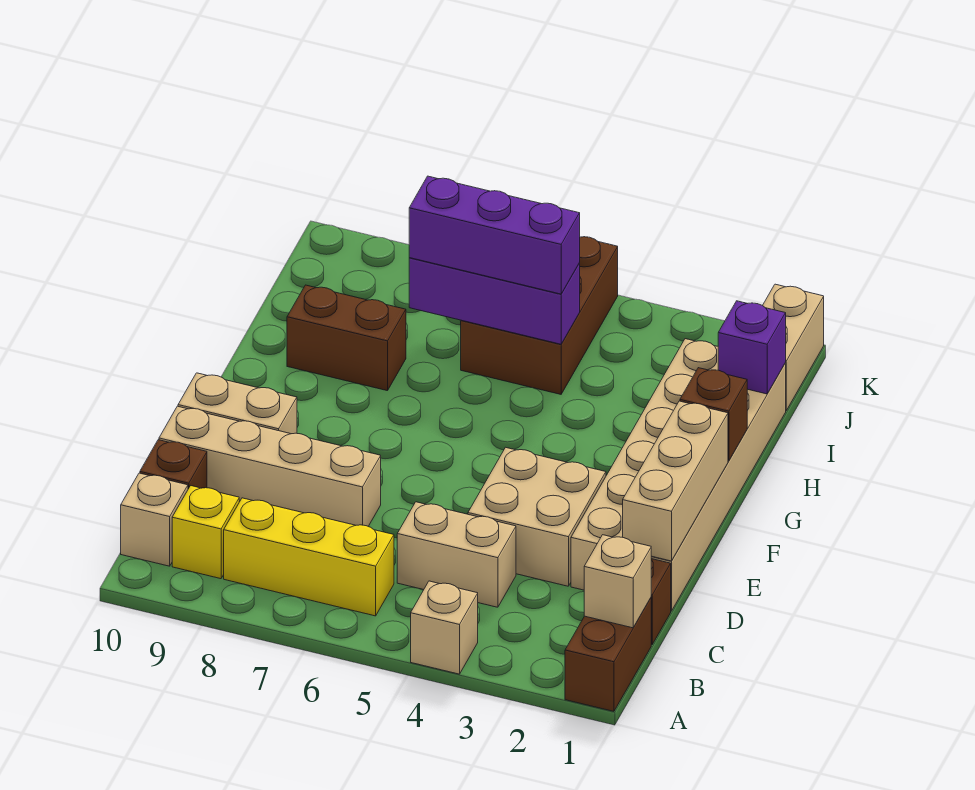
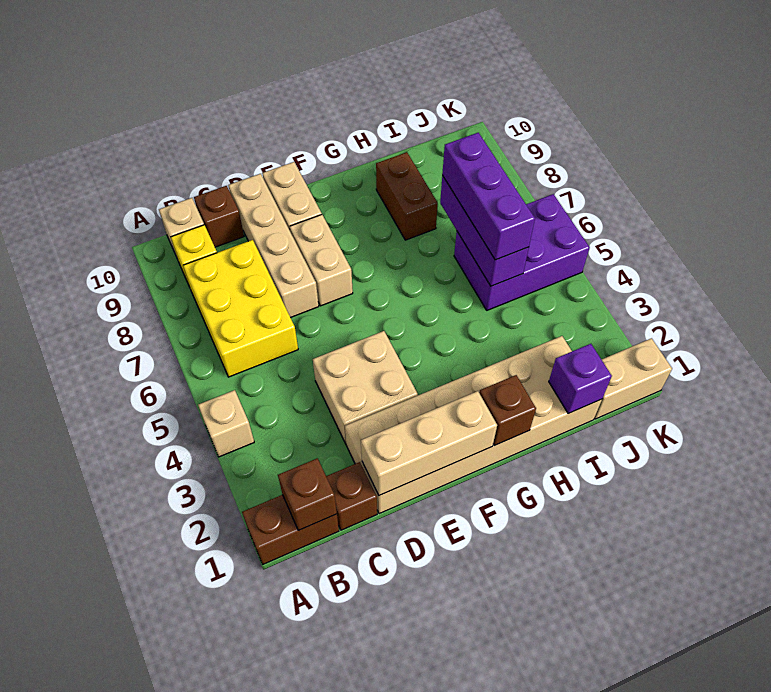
tan brick B1 level 2 -> brown brick B1 level 2
yellow brick B6:B8 level 1 -> yellow brick B6:C8 level 1
tan brick C4:C5 level 1 -> tan brick E7:E8 level 1
brown brick I5:K6 level 1 -> purple brick I5:K6 level 1

